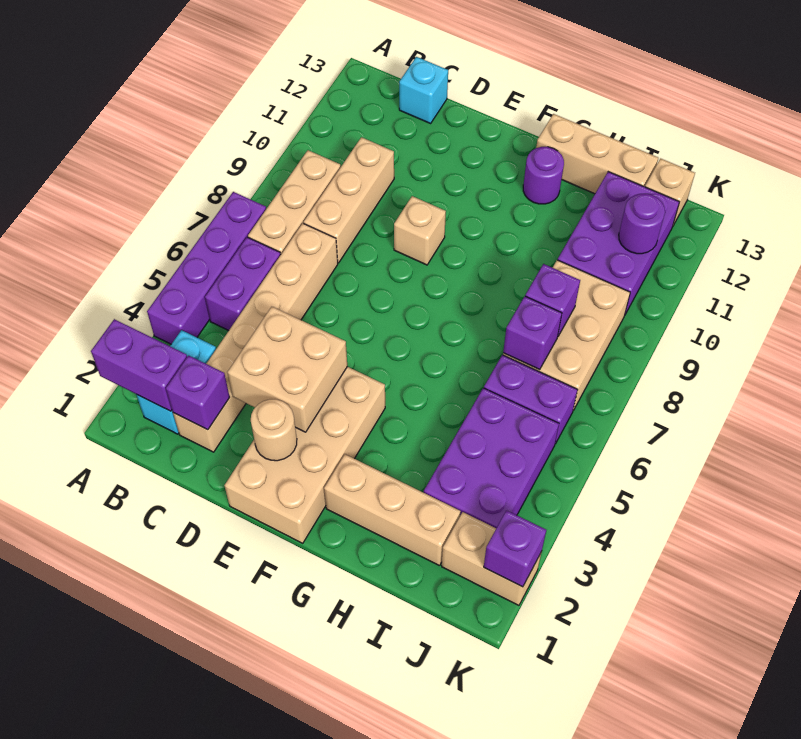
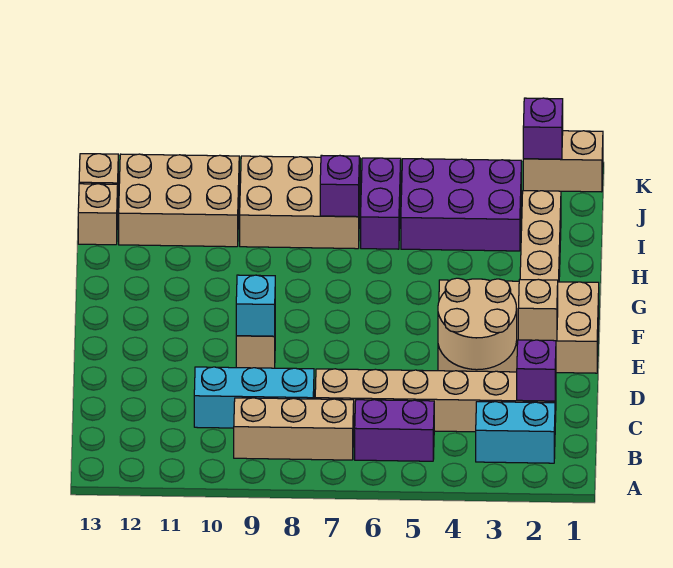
purple brick A2:B2 level 2 -> none
purple brick A4:A7 level 1 -> none
tan brick C8:C10 level 1 -> cyan brick C8:C10 level 1
cyan brick C13 level 1 -> cyan brick E9 level 2
tan brick D3:E4 level 2 -> tan round brick D3:E4 level 2
tan round brick E2 level 2 -> tan brick E2 level 2
purple round brick G12 level 1 -> none
tan brick G13:I13 level 1 -> tan brick I13 level 1
purple brick I8 level 2 -> none
purple brick I10:J12 level 1 -> tan brick I10:J12 level 1
tan brick J2:K2 level 1 -> tan brick K1:K2 level 1
purple round brick J11 level 2 -> none

